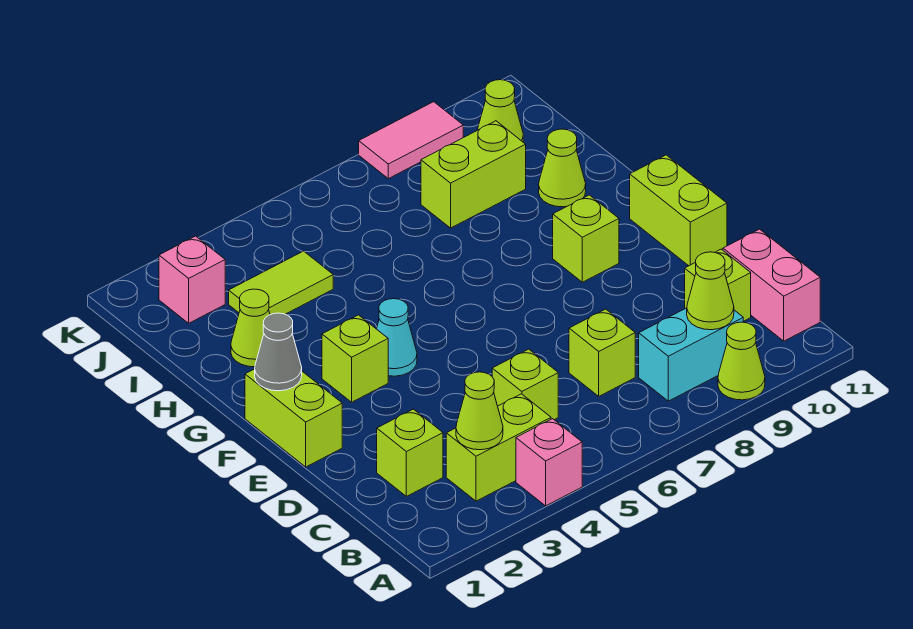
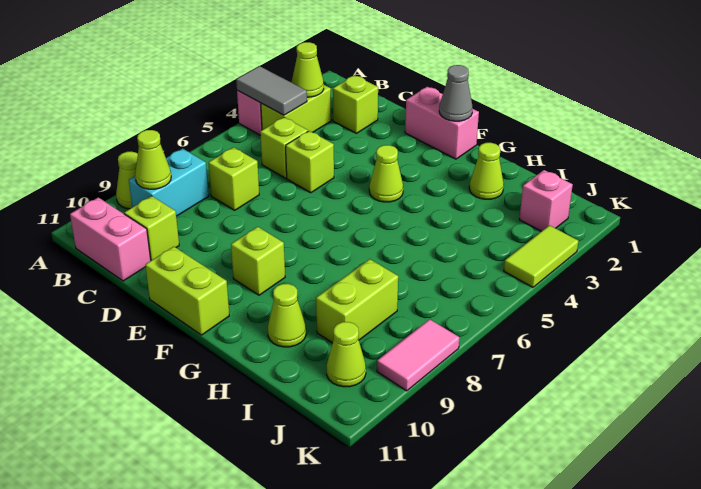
none -> grey tile A4:B4 level 2
lime brick E1:F1 level 1 -> pink brick E1:F1 level 1
lime brick F3 level 1 -> lime brick D5 level 1
cyan cone F4 level 1 -> lime cone F4 level 1
lime tile I3:I4 level 1 -> lime tile K3:K4 level 1

